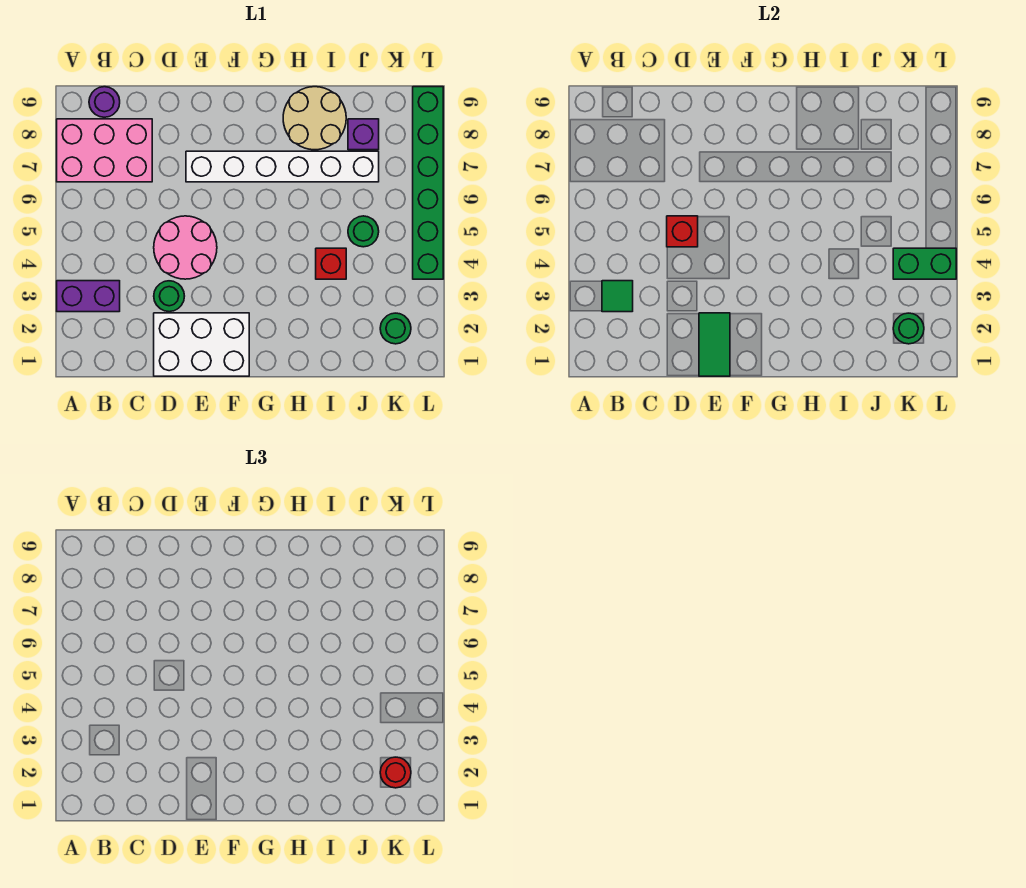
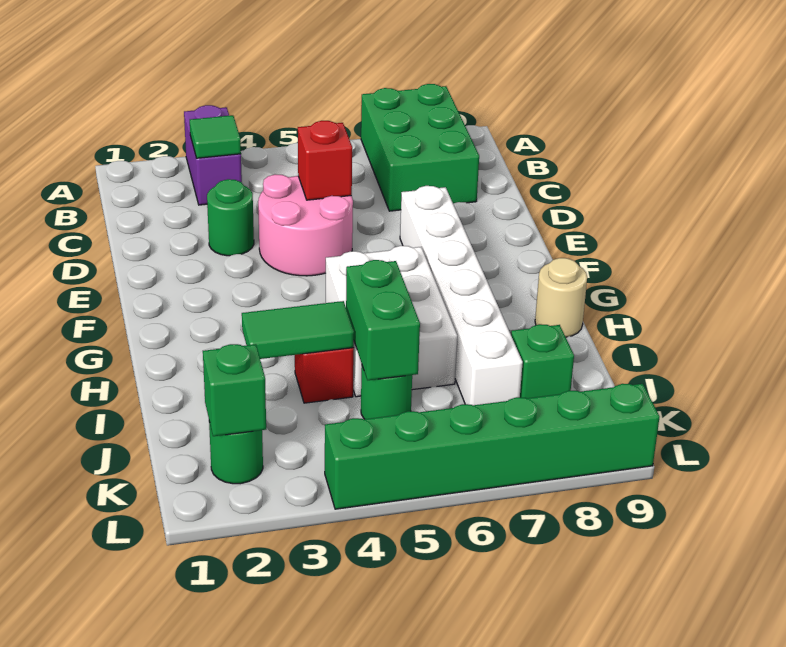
pink brick A7:C8 level 1 -> green brick A7:C8 level 1
purple round brick B9 level 1 -> none
white brick D1:F2 level 1 -> white brick G5:I6 level 1
green tile E1:E2 level 2 -> green tile I3:I4 level 2
tan round brick H8:I9 level 1 -> tan round brick H9 level 1
purple brick J8 level 1 -> green brick J8 level 1
green round brick K2 level 2 -> green brick K2 level 2
red round brick K2 level 3 -> none
green brick K4:L4 level 2 -> green brick I5:J5 level 2

